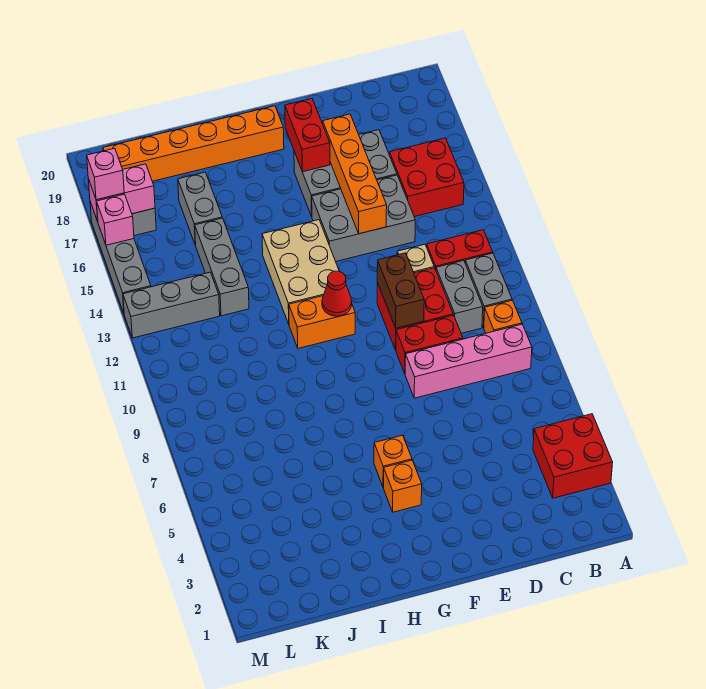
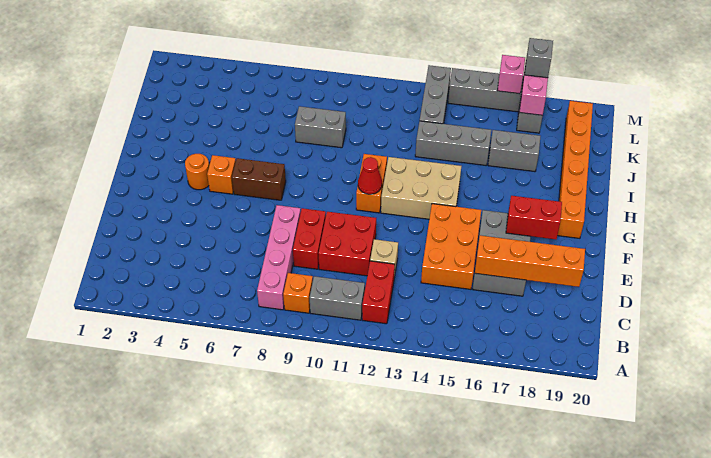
red brick A3:B4 level 1 -> none
red brick B15:C16 level 1 -> none
grey brick C10:C11 level 1 -> grey brick J8:J9 level 1
grey brick D14:F15 level 1 -> orange brick D14:F15 level 1
brown brick E10:E11 level 2 -> brown brick G6:G7 level 1
orange brick E14:E17 level 2 -> orange brick D16:D19 level 2
orange brick G4 level 1 -> orange round brick G4 level 1
pink brick M17 level 3 -> grey brick M17 level 3

